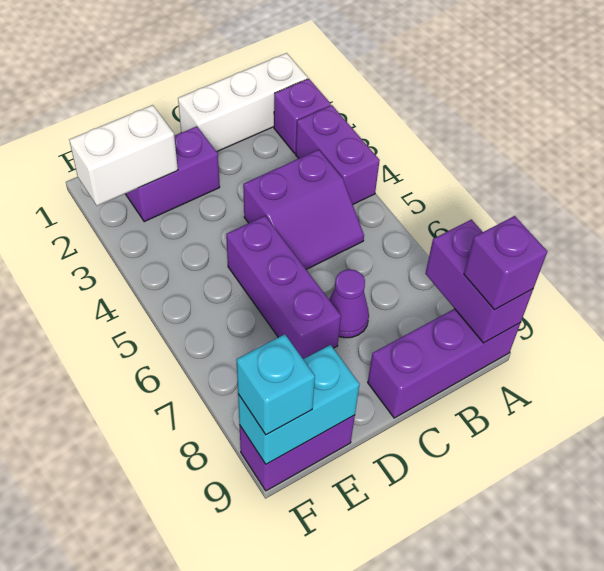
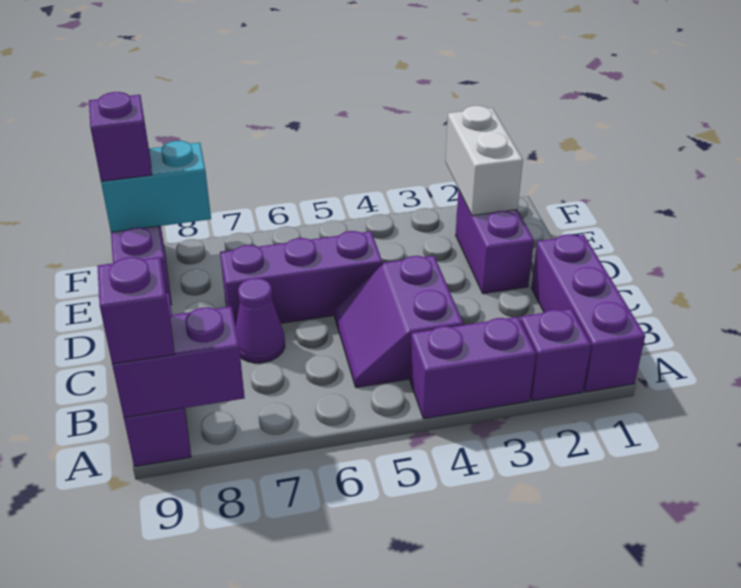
white brick A1:C1 level 1 -> purple brick A1:C1 level 1
cyan brick E9:F9 level 2 -> cyan brick F8:F9 level 2
cyan brick F9 level 3 -> purple brick F9 level 3

